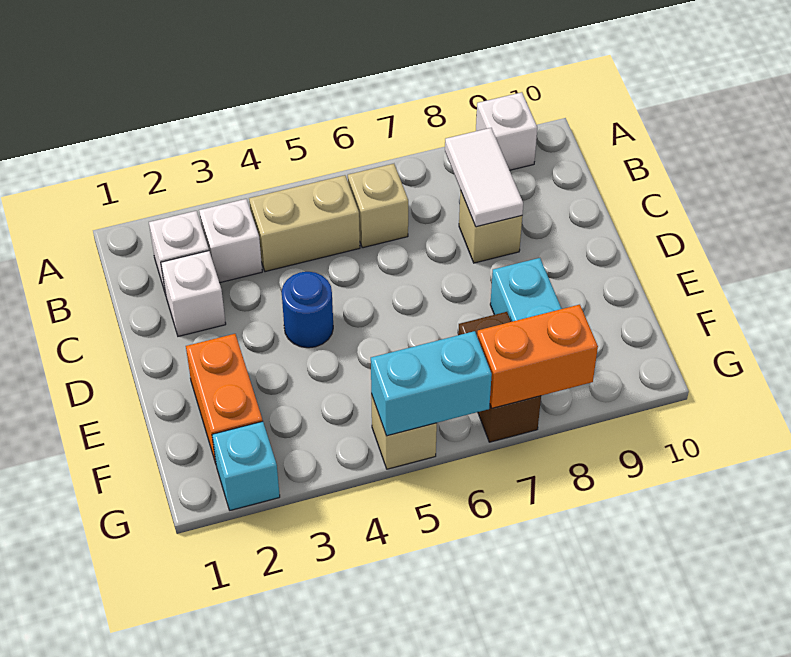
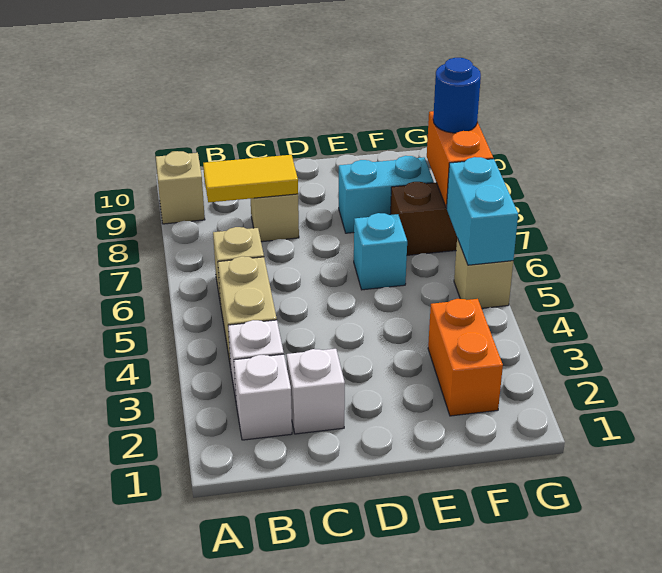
white brick A9 level 1 -> tan brick A9 level 1
white tile B8:C8 level 2 -> yellow tile B8:C8 level 2
blue round brick D4 level 1 -> blue round brick G8 level 3
orange brick E2:F2 level 1 -> orange brick F2:F3 level 1
cyan brick G2 level 1 -> cyan brick E6 level 1

